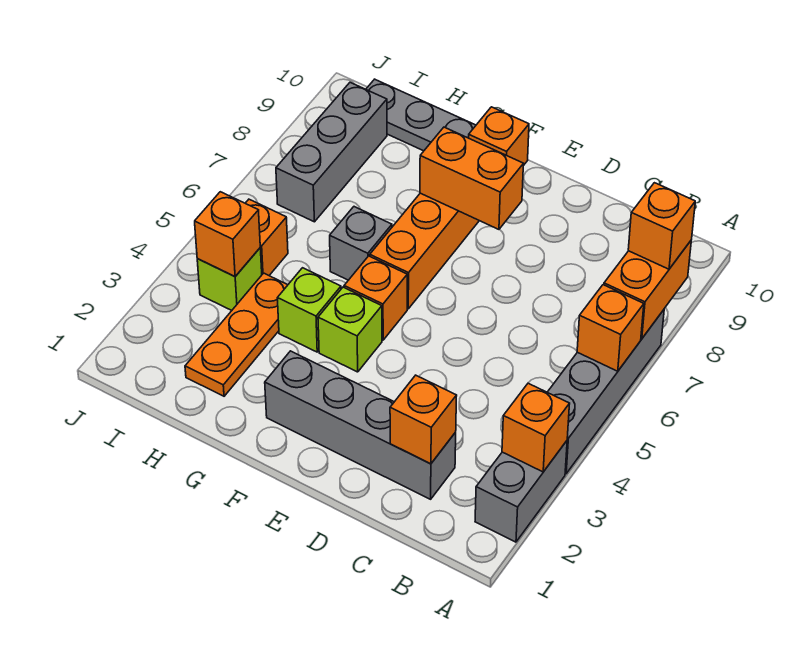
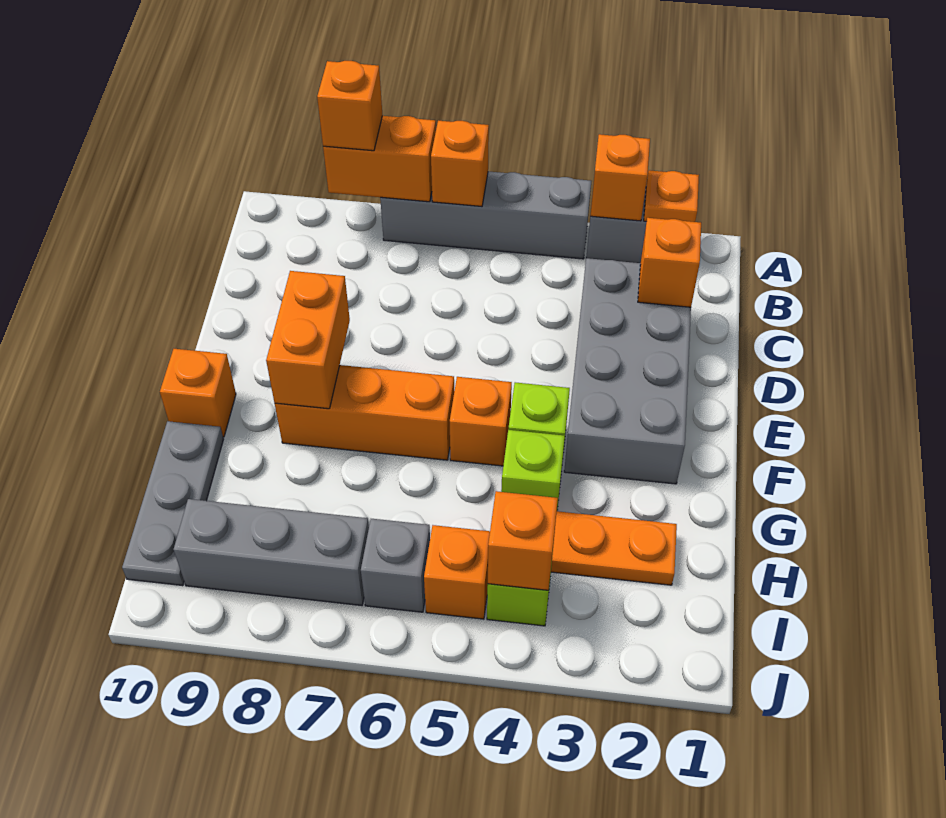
none -> orange plate A2 level 2
grey brick C2:F2 level 1 -> grey brick C2:F3 level 1
grey brick G6 level 1 -> grey brick I6 level 1

